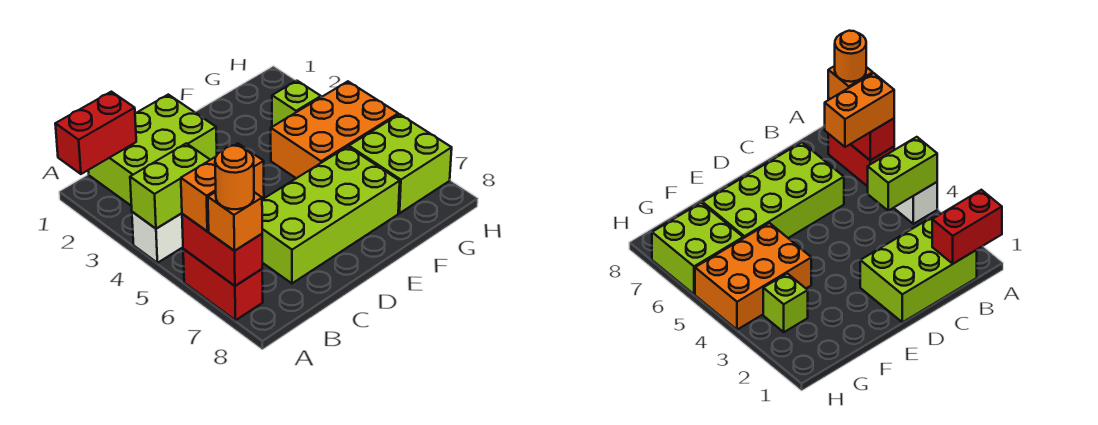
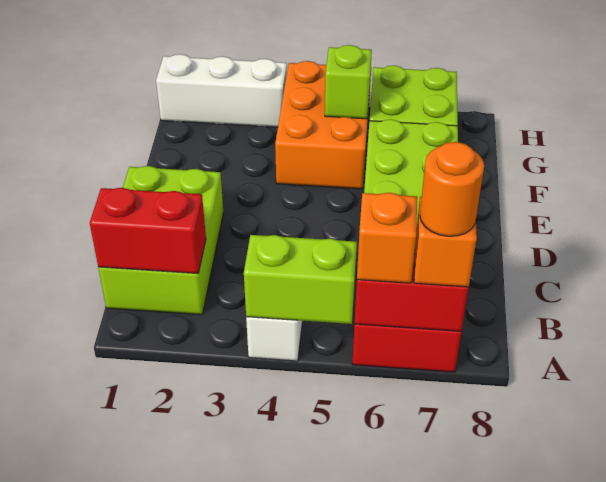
red brick A1:B1 level 2 -> red brick B1:B2 level 2
lime brick A4:B4 level 2 -> lime brick A4:A5 level 2
orange brick A6:B6 level 3 -> orange brick A6 level 3
lime brick G3 level 1 -> lime brick G5 level 2
none -> white brick H1:H3 level 1

